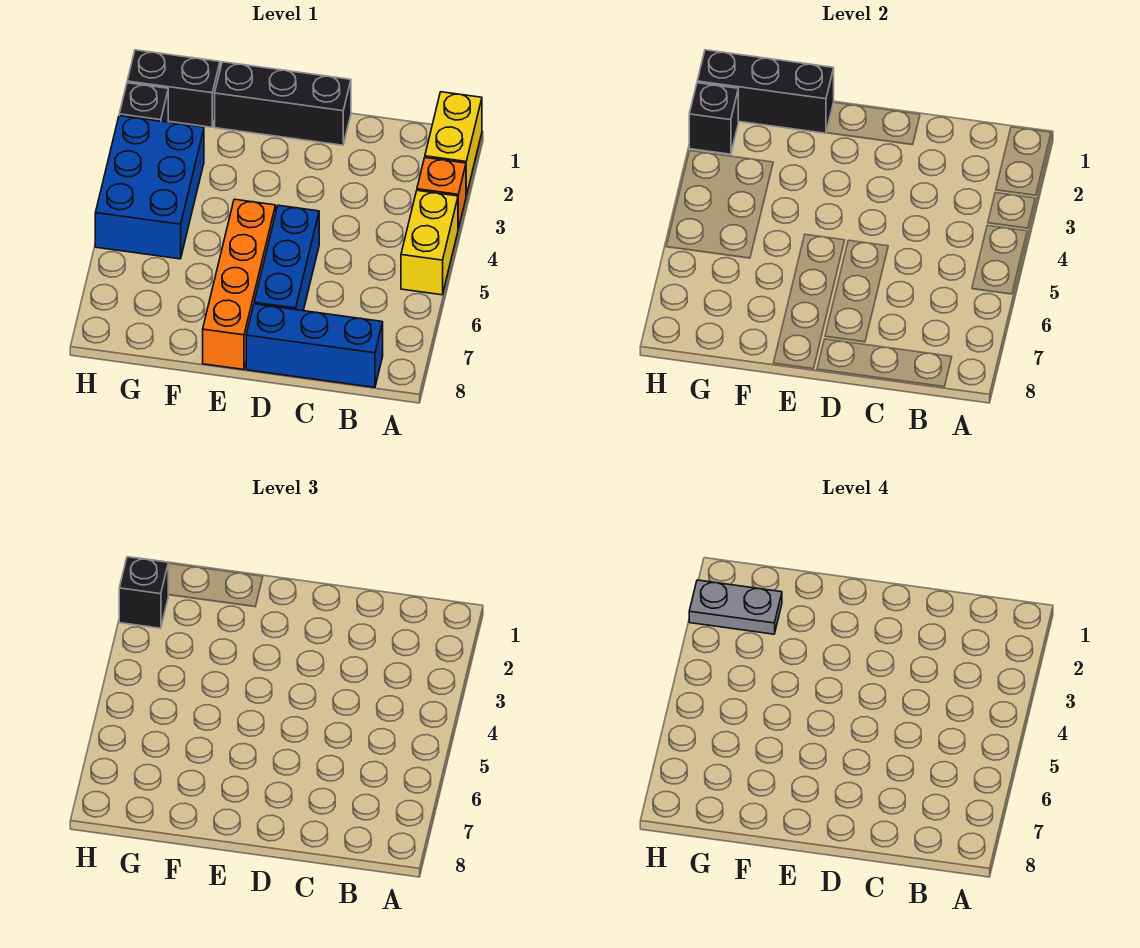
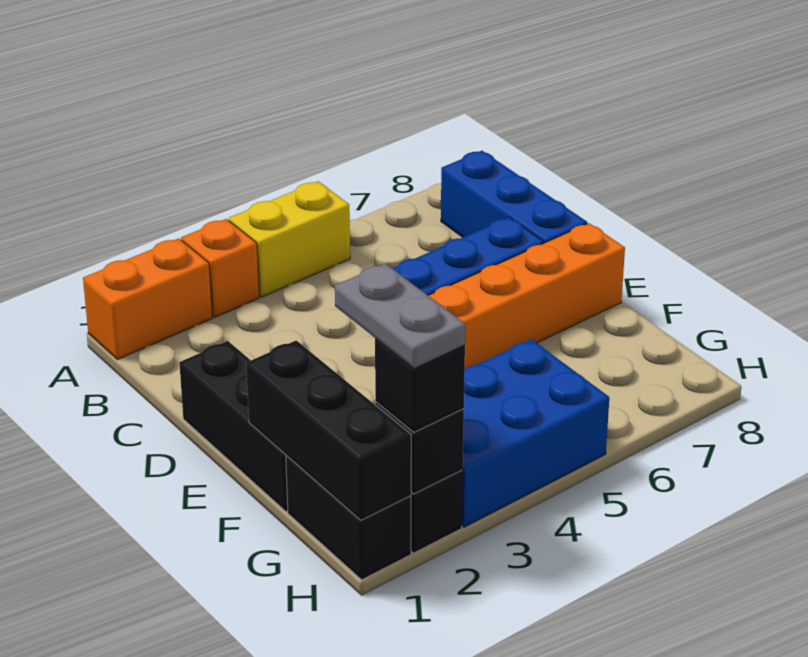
yellow brick A1:A2 level 1 -> orange brick A1:A2 level 1

